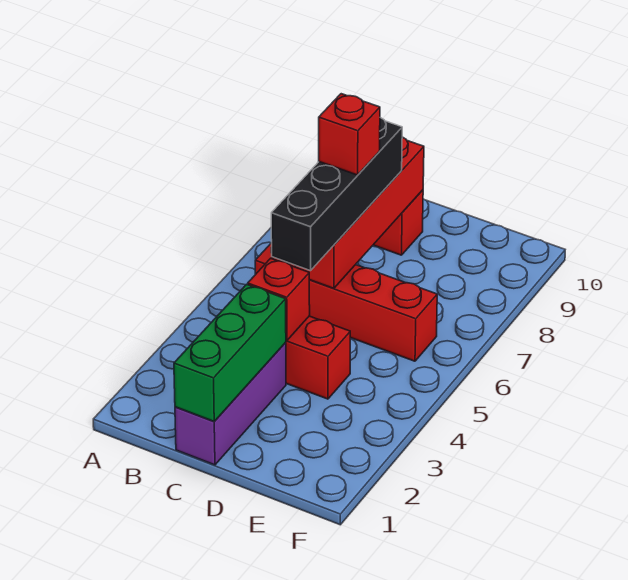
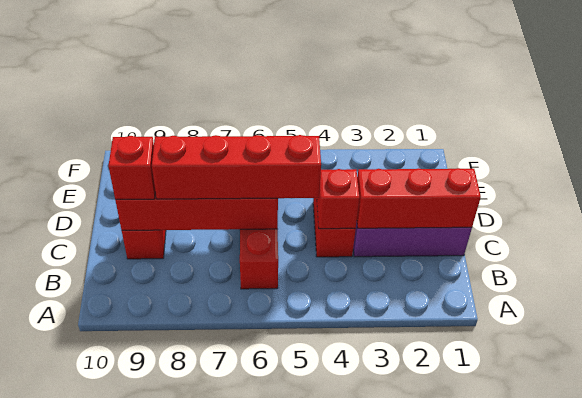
green brick C1:C3 level 2 -> red brick C1:C3 level 2
black brick C5:C8 level 3 -> red brick C5:C8 level 3
red brick C7 level 4 -> red brick C9 level 3

